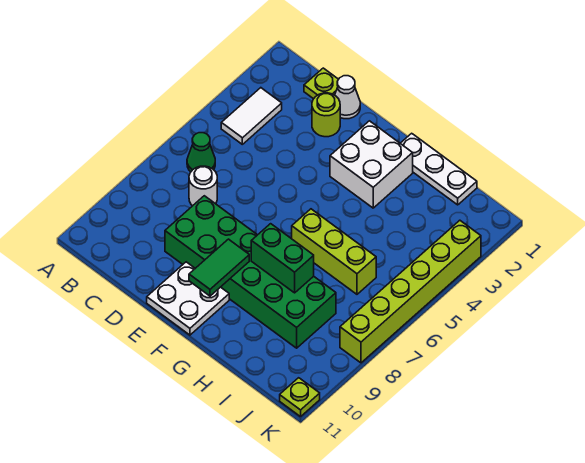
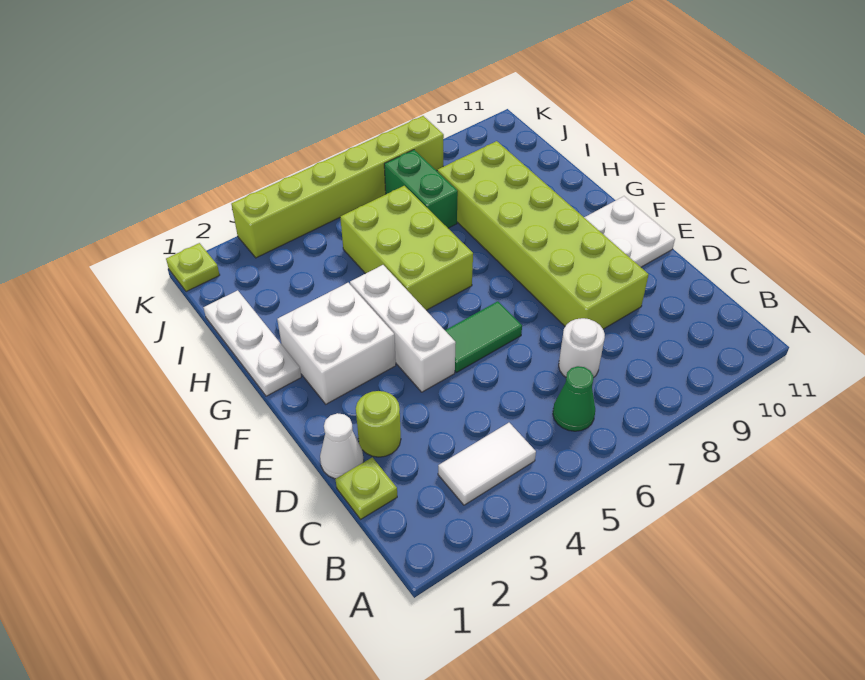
green brick D8:I9 level 1 -> lime brick D8:I9 level 1
none -> white brick E4:G4 level 1
green tile F9:F10 level 2 -> green tile E5:E6 level 1
lime brick G6:I6 level 1 -> lime brick G5:I6 level 1
green brick G8:H8 level 2 -> green brick I7:J7 level 1
lime plate K11 level 1 -> lime plate K1 level 1

